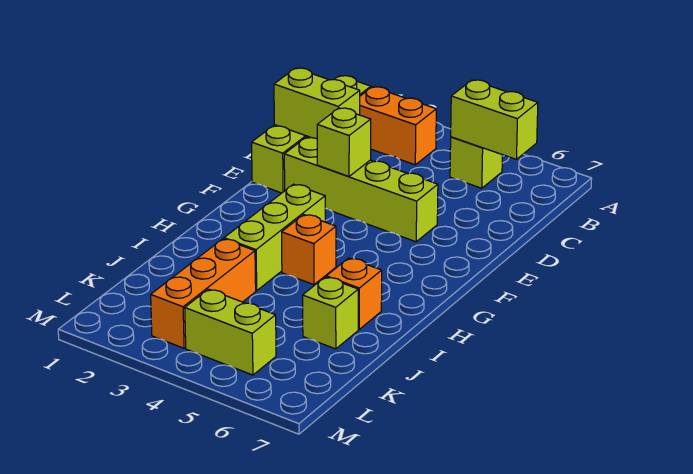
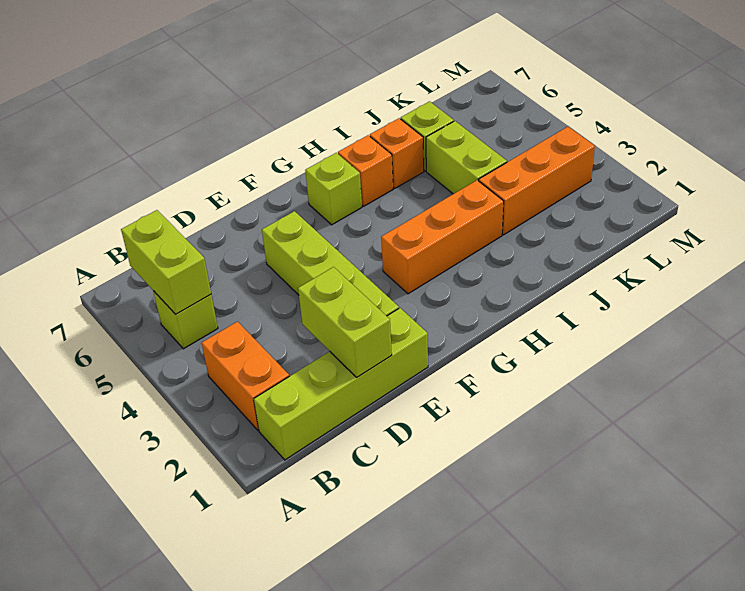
lime brick E3 level 2 -> lime brick G6 level 1
lime brick G3:I3 level 1 -> orange brick G3:I3 level 1
orange brick H4 level 1 -> orange brick H6 level 1
lime brick L4:L5 level 1 -> lime brick J4:J5 level 1

